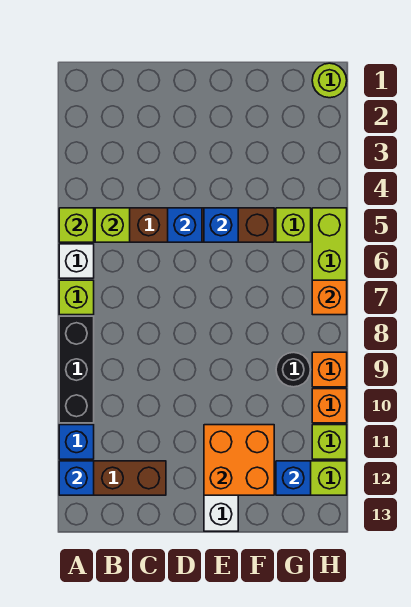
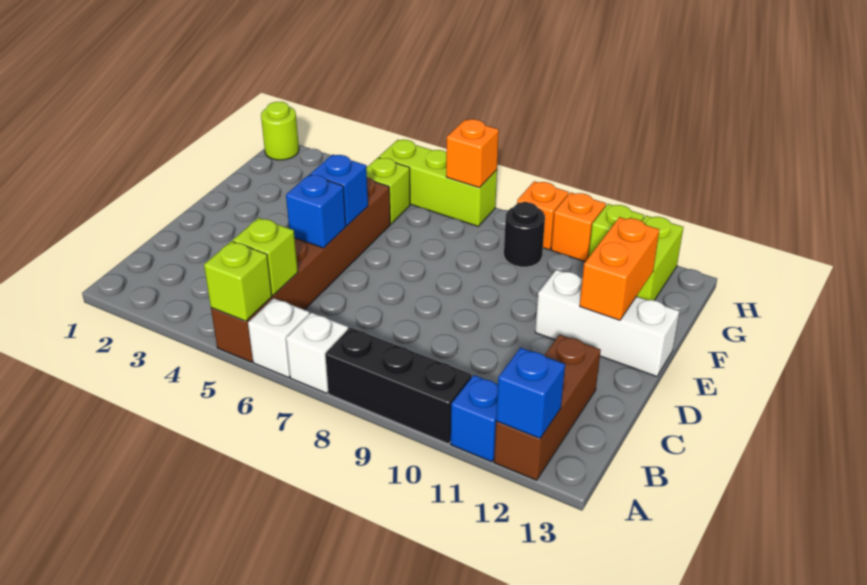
lime brick A7 level 1 -> white brick A7 level 1
orange brick E11:F12 level 2 -> orange brick E12:F12 level 2
blue brick G12 level 2 -> none

